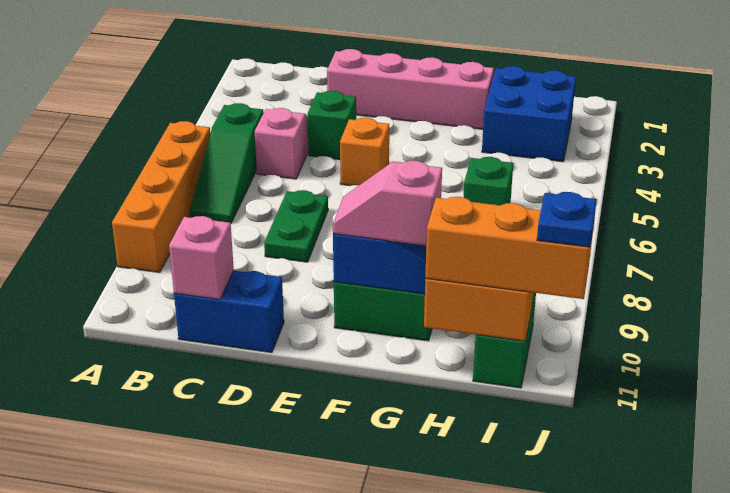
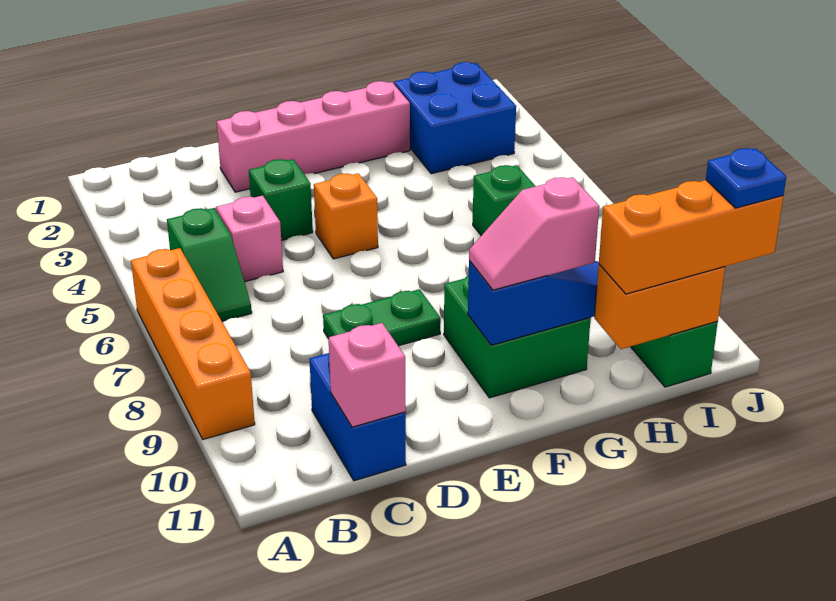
green slope B5:B7 level 1 top 5 -> green slope B5:B6 level 1 top 5
blue brick C11:D11 level 1 -> blue brick C10:C11 level 1
green plate D7:D8 level 1 -> green plate D8:E8 level 1

